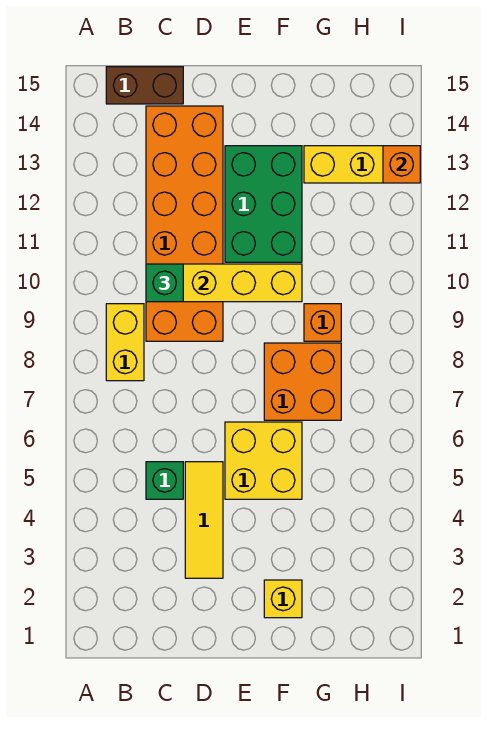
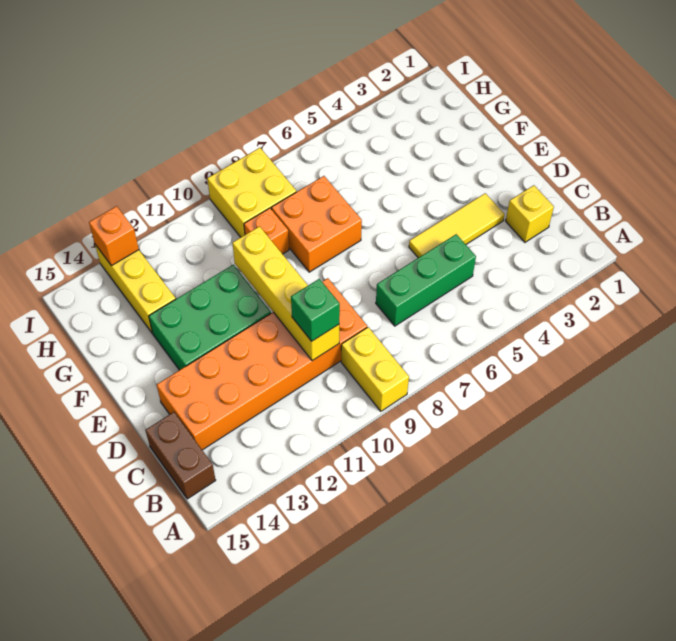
yellow brick B8:B9 level 1 -> yellow brick A9:B9 level 1
green brick C5 level 1 -> green brick C5:C7 level 1
yellow brick E5:F6 level 1 -> yellow brick H8:I9 level 1
yellow brick F2 level 1 -> yellow brick C2 level 1

